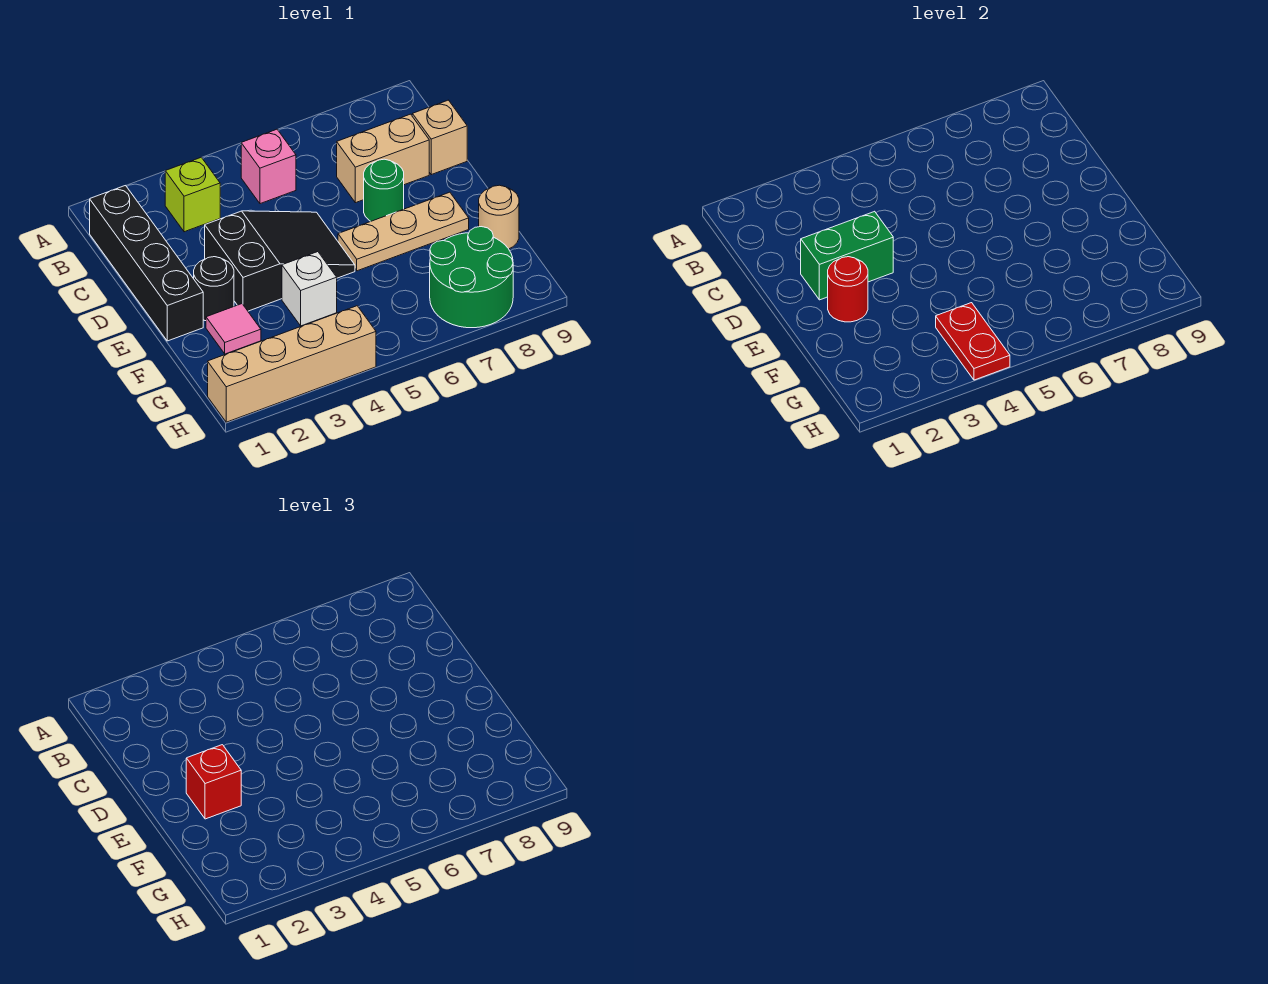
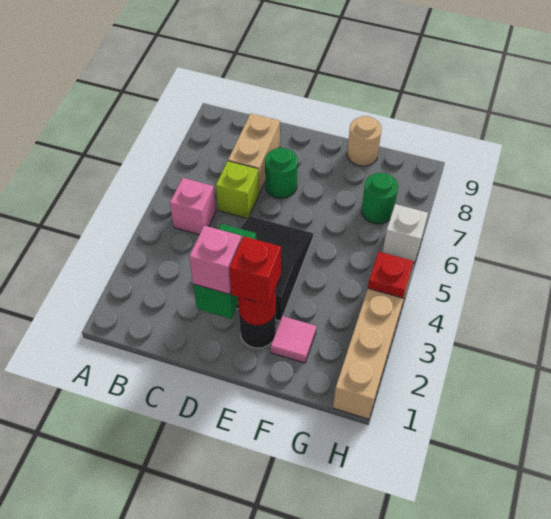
black brick B1:E1 level 1 -> none
lime brick B3 level 1 -> lime brick C6 level 1
tan brick C9 level 1 -> none
none -> pink brick D2 level 3
tan plate E6:E8 level 1 -> none
white brick F4 level 1 -> white brick H6 level 1
red plate G4:H4 level 2 -> red plate H4 level 2
green round brick G7:H8 level 1 -> green round brick G7 level 1

